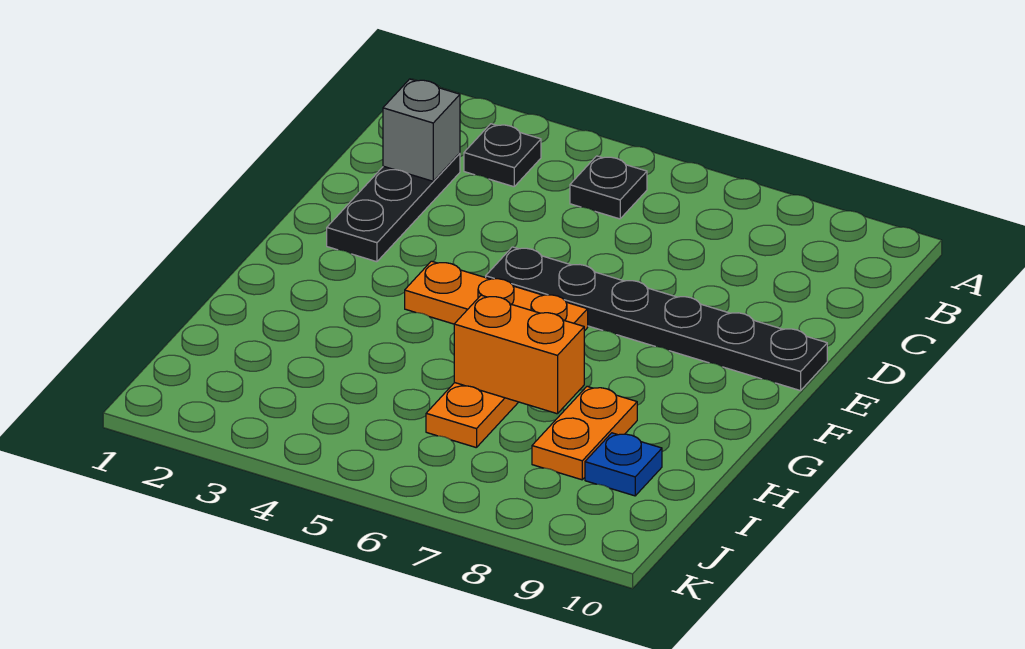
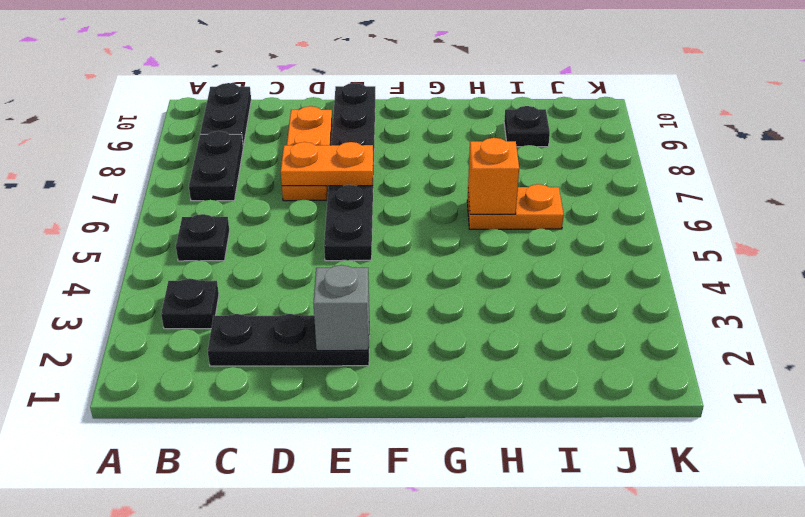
none -> black plate B7:B8 level 1
none -> black plate B9:B10 level 1
grey brick C2 level 2 -> grey brick E2 level 2
orange plate F4:F6 level 1 -> orange plate D7:D9 level 1
orange brick H6:H7 level 2 -> orange brick H6 level 2
orange plate H8:I8 level 1 -> orange plate D7:E7 level 2
blue plate I9 level 1 -> black plate I9 level 1

